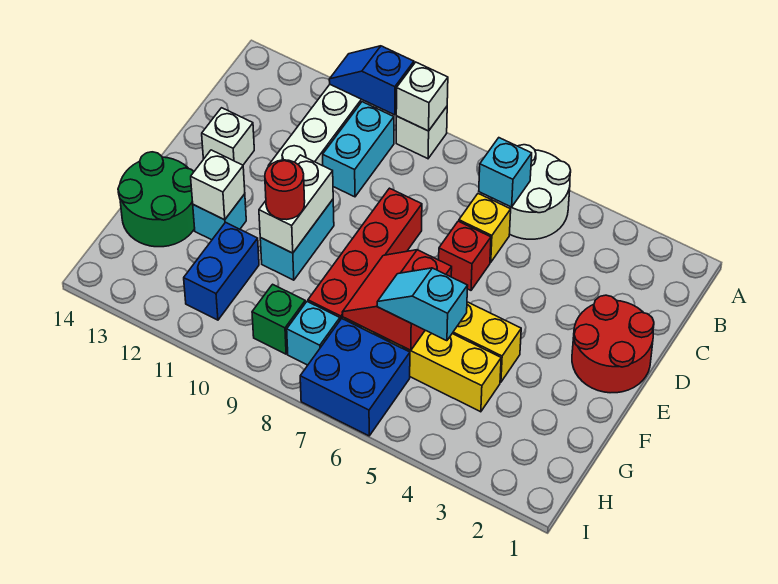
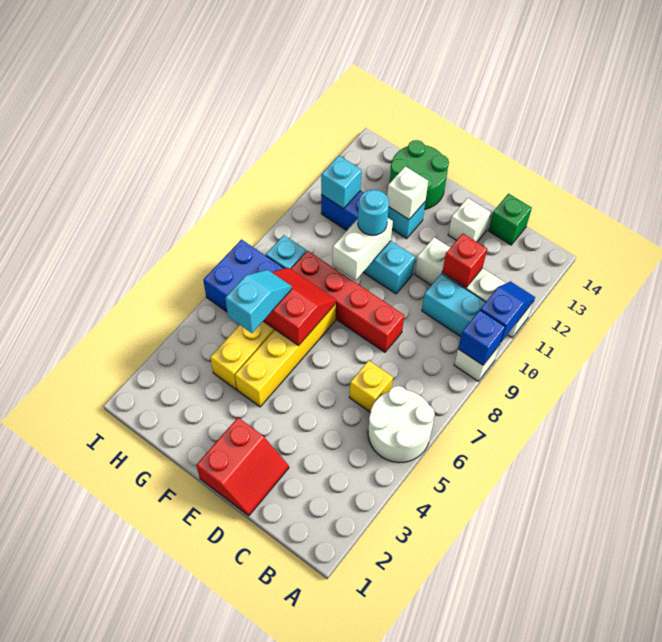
white brick A9 level 2 -> blue brick A9 level 2
cyan brick B6 level 2 -> cyan brick H11 level 2
red round brick D1:E2 level 1 -> red slope D1:E2 level 1 top E
red brick D6 level 1 -> red brick C11 level 2
white brick E10:F10 level 2 -> white brick F9:F10 level 2
red round brick F10 level 3 -> cyan round brick F10 level 3
green brick H9 level 1 -> green brick C14 level 1

